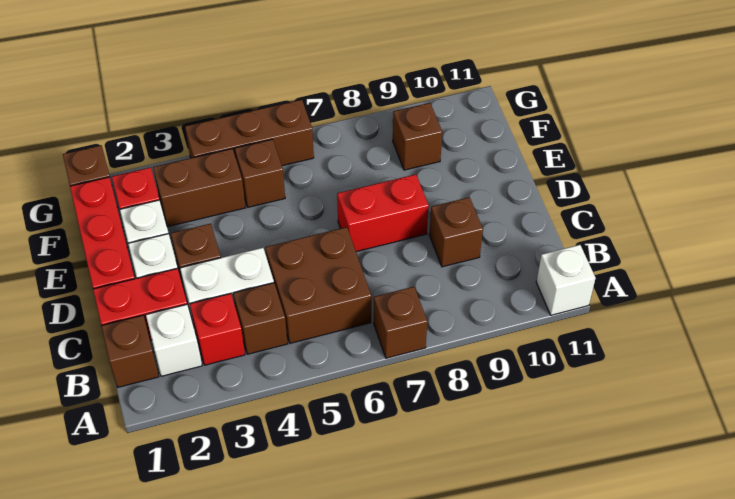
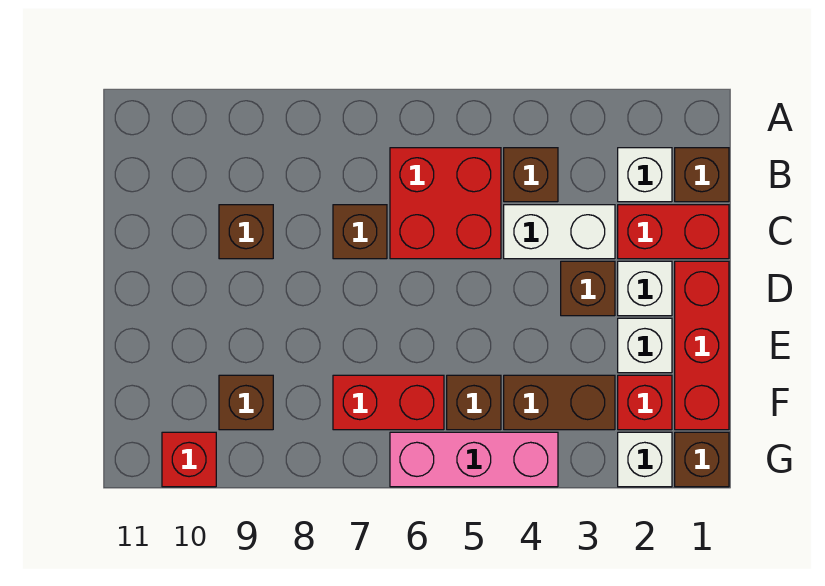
brown brick A7 level 1 -> brown brick C7 level 1
white brick A11 level 1 -> white brick G2 level 1
red brick B3 level 1 -> red brick G10 level 1
brown brick B5:C6 level 1 -> red brick B5:C6 level 1
red brick D7:D8 level 1 -> red brick F6:F7 level 1
brown brick G4:G6 level 1 -> pink brick G4:G6 level 1

